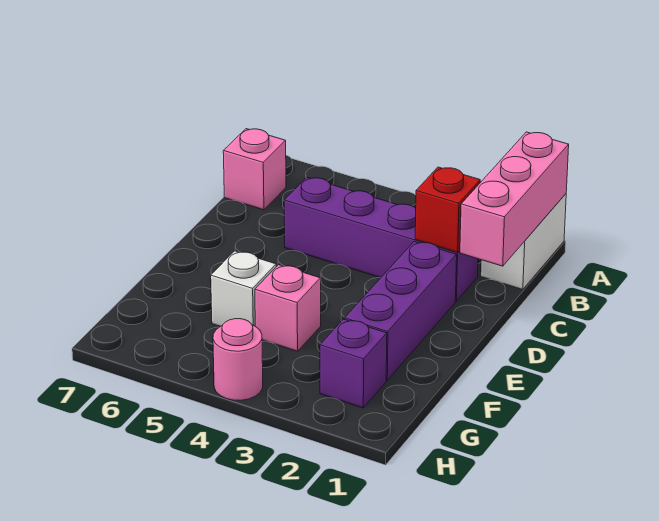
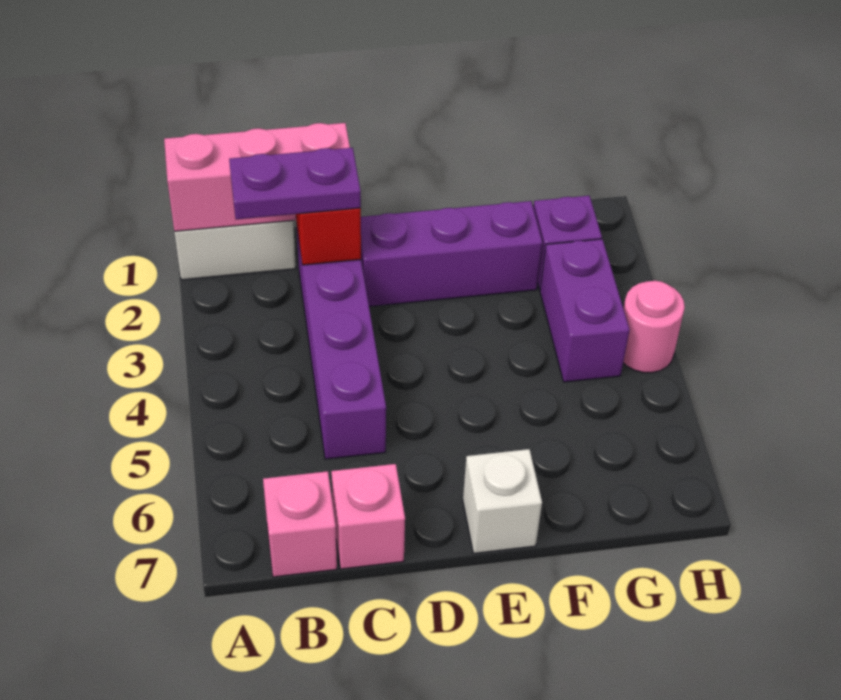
none -> purple plate B2:C2 level 3
pink brick F4 level 1 -> pink brick C7 level 1
white brick F5 level 1 -> white brick E7 level 1
none -> purple brick G3:G4 level 1

